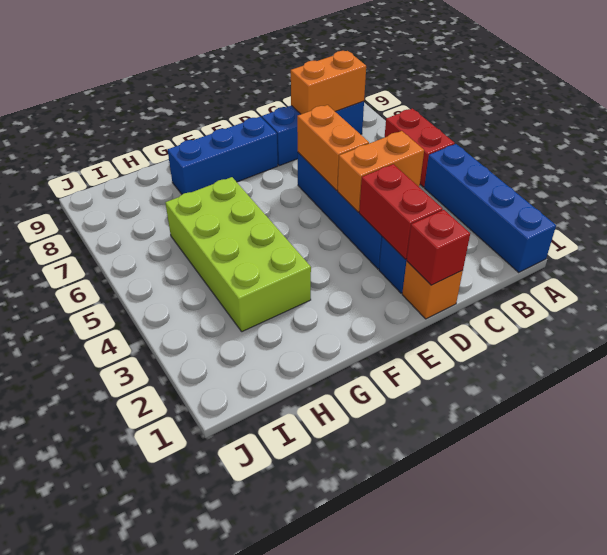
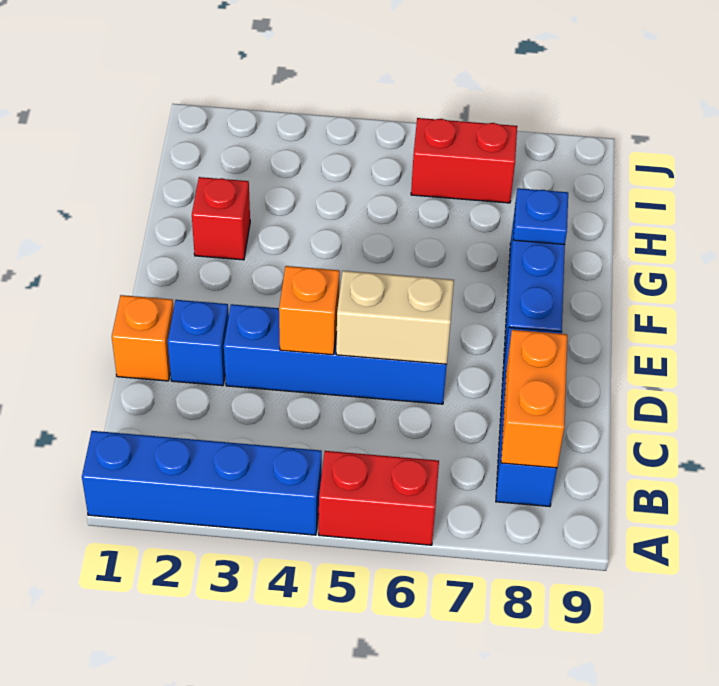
orange brick C4:D4 level 2 -> orange brick D4 level 2
red brick D1 level 2 -> red brick G2 level 1
red brick D2:D3 level 2 -> red brick I6:I7 level 1
orange brick D5:D6 level 2 -> tan brick D5:D6 level 2
lime brick G3:H6 level 1 -> none
none -> blue plate G8 level 2

